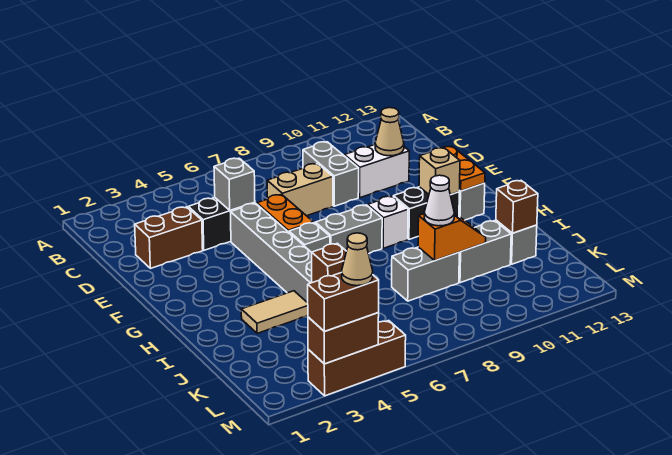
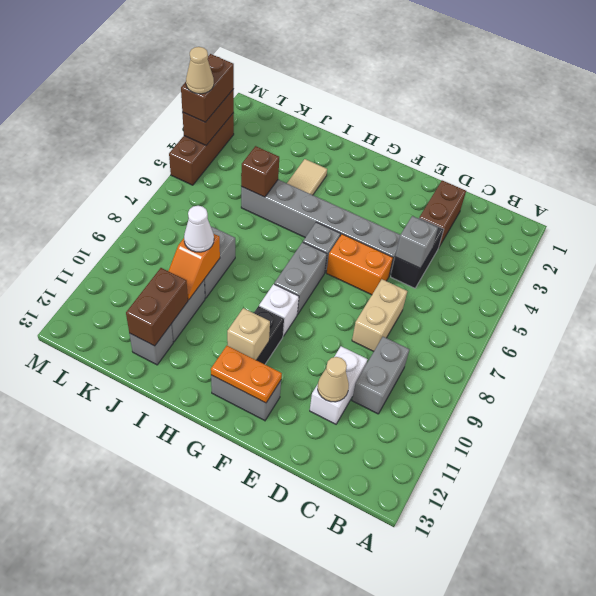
grey brick C9:D9 level 1 -> grey brick C9:C10 level 1
brown brick J12 level 2 -> brown brick J11:J12 level 2

